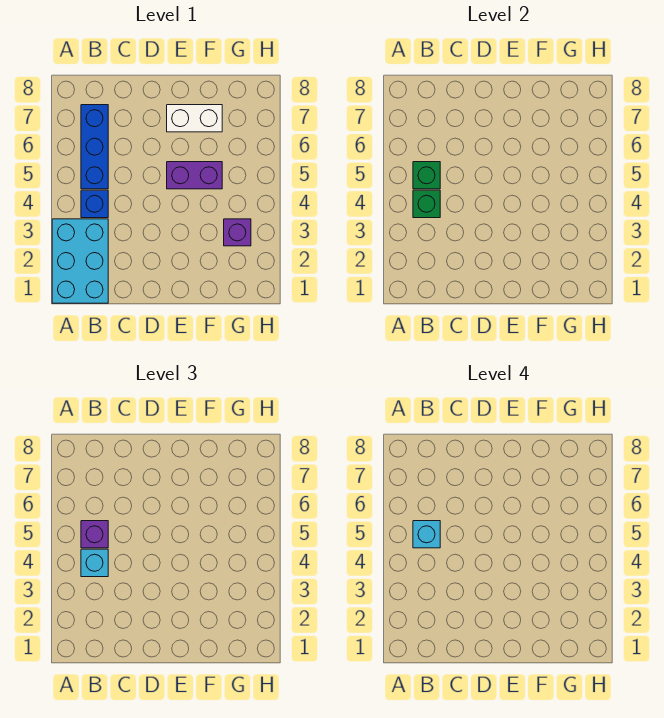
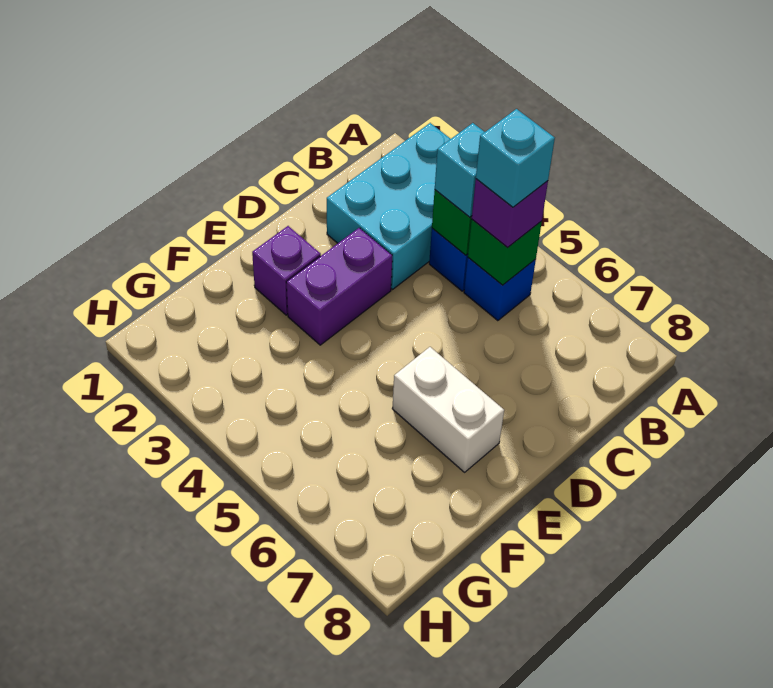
cyan brick A1:B3 level 1 -> cyan brick A2:C3 level 1
blue brick B5:B7 level 1 -> blue brick B5 level 1
purple brick E5:F5 level 1 -> purple brick D3:E3 level 1
white brick E7:F7 level 1 -> white brick E6:E7 level 1
purple brick G3 level 1 -> purple brick E2 level 1

